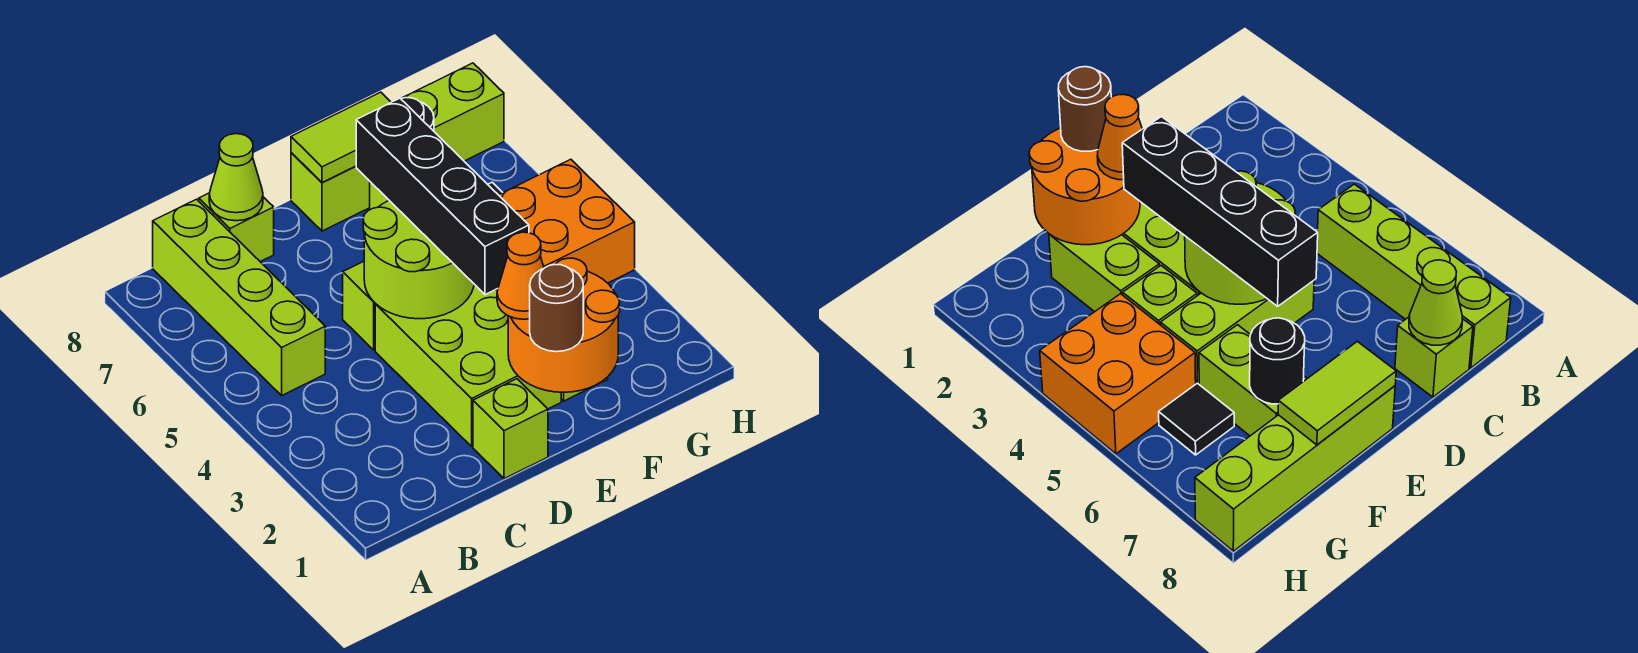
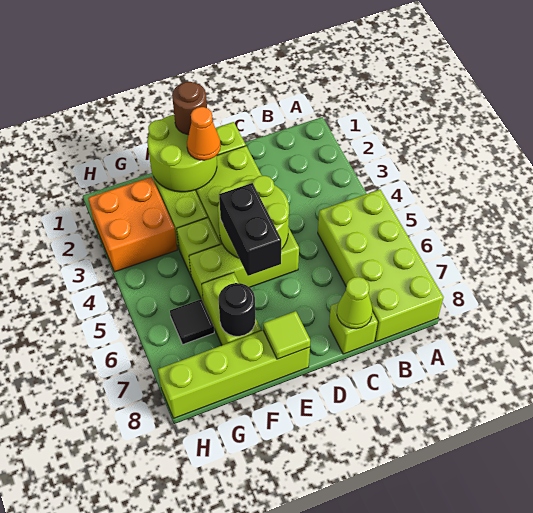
lime brick B5:B8 level 1 -> lime brick A5:B8 level 1
orange round brick E1:F2 level 2 -> lime round brick E1:F2 level 2
black brick E3:E6 level 3 -> black brick E5:E6 level 3
lime tile E8:F8 level 2 -> lime tile E8 level 2
orange brick G4:H5 level 1 -> orange brick G2:H3 level 1

